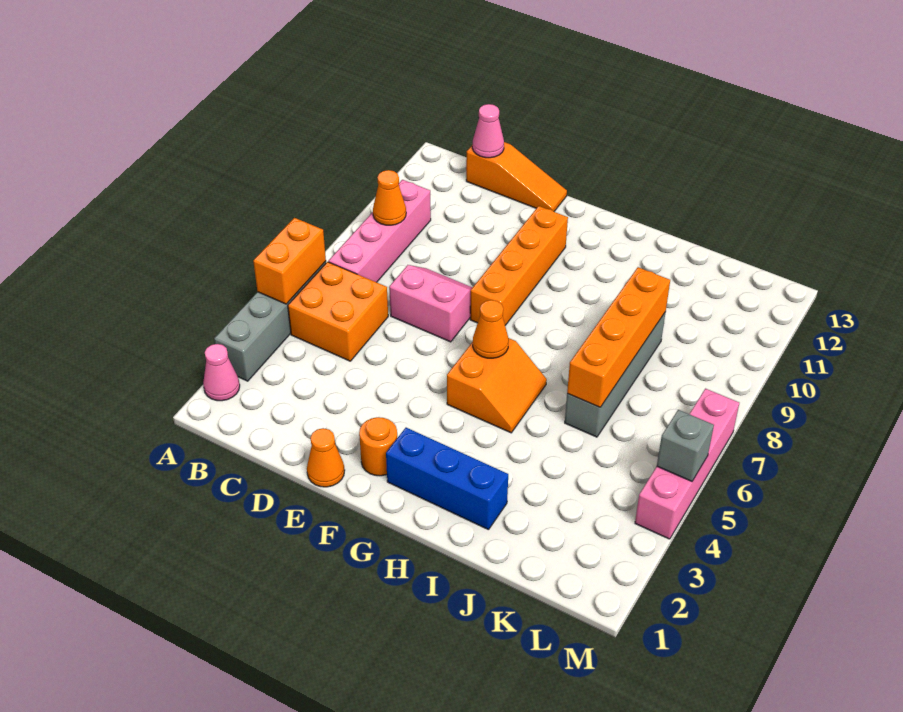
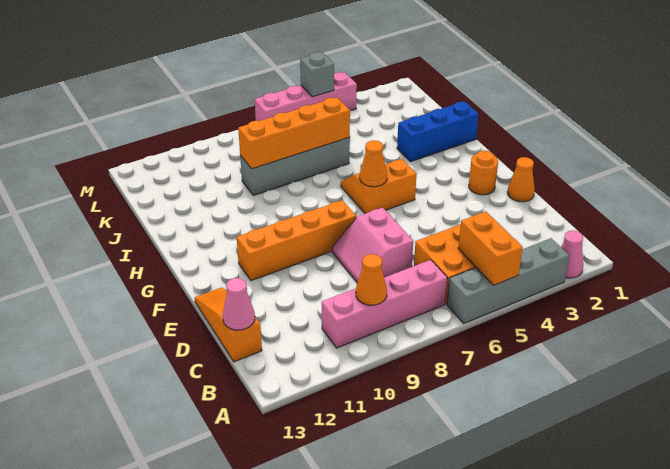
orange brick A5:A6 level 2 -> orange brick A5:B5 level 2
blue brick G2:I2 level 1 -> blue brick I1:I3 level 1

